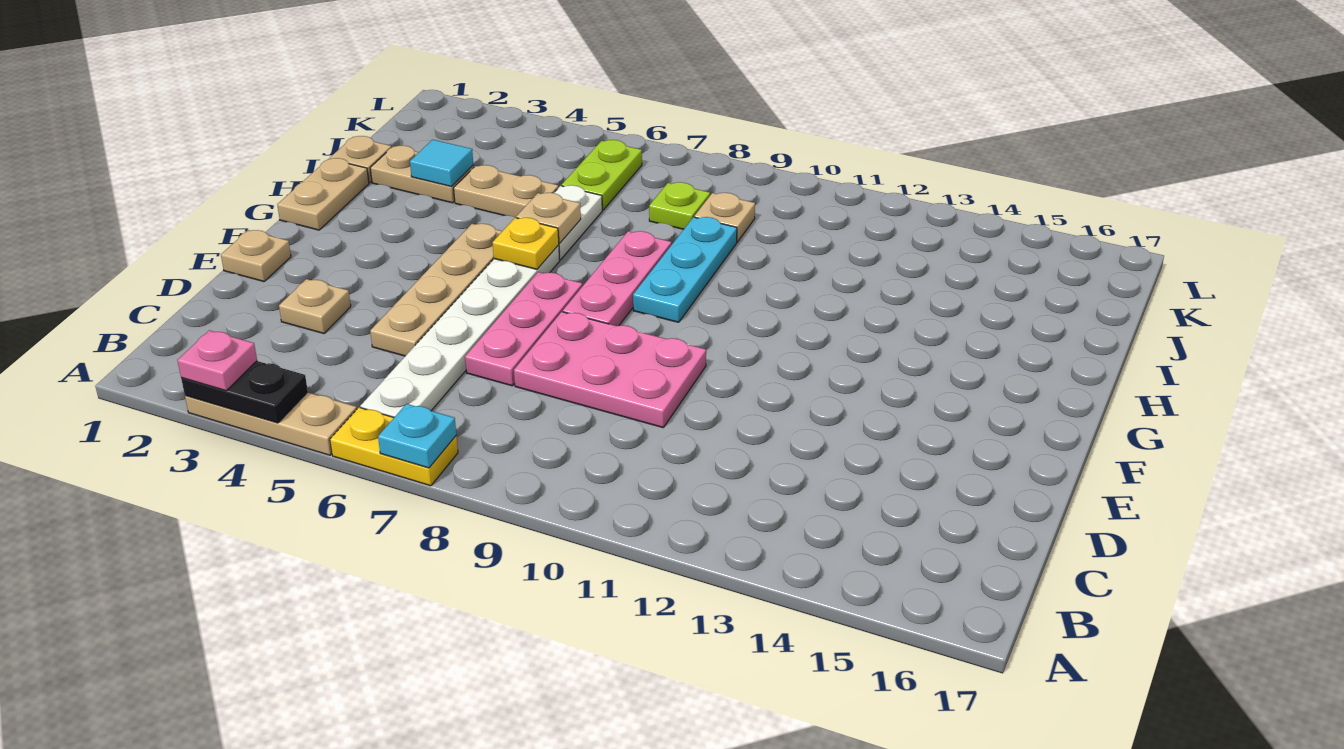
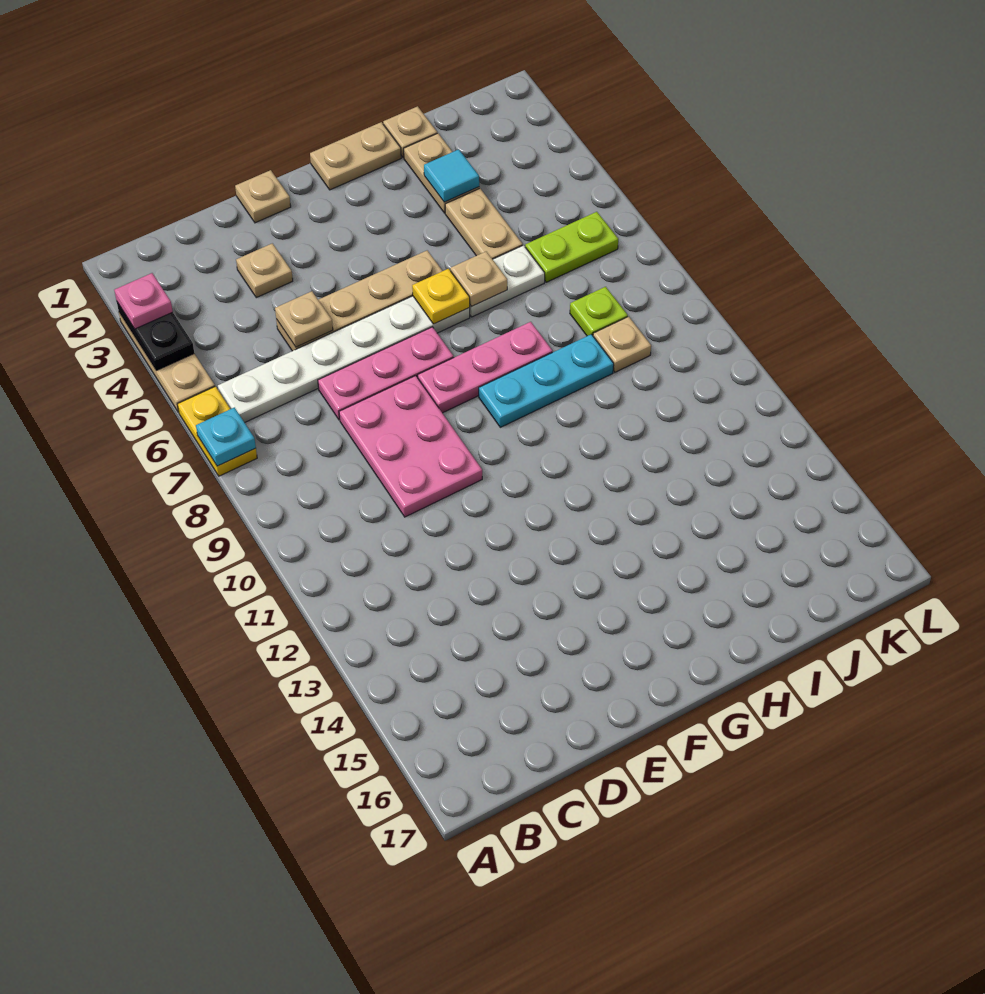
none -> tan plate D5 level 2

